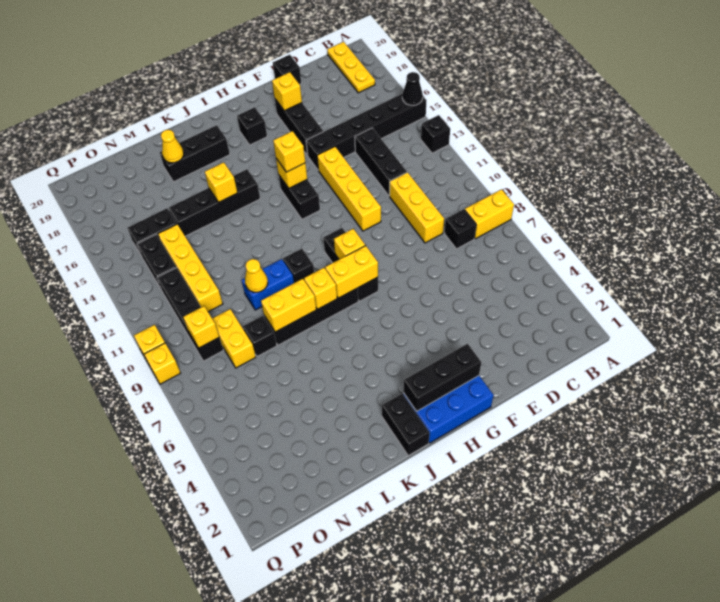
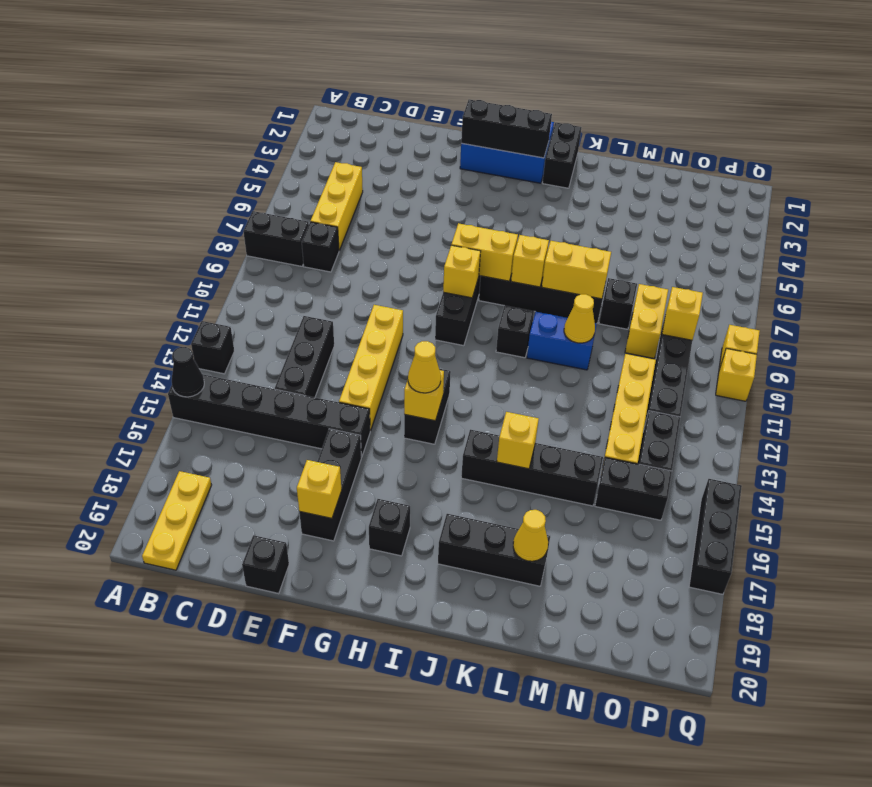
yellow brick A8:B8 level 1 -> black brick A8:B8 level 1
yellow brick D9:D11 level 1 -> yellow brick C5:C7 level 1
yellow brick H14 level 3 -> yellow cone H14 level 3
none -> black brick Q15:Q17 level 1

